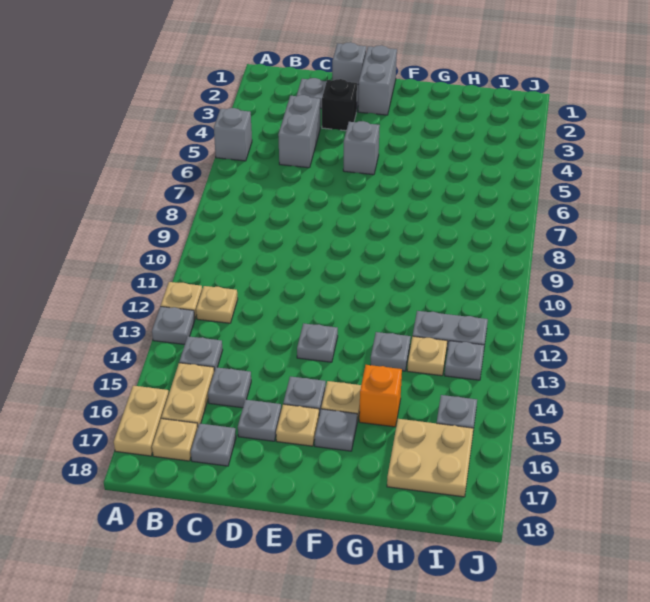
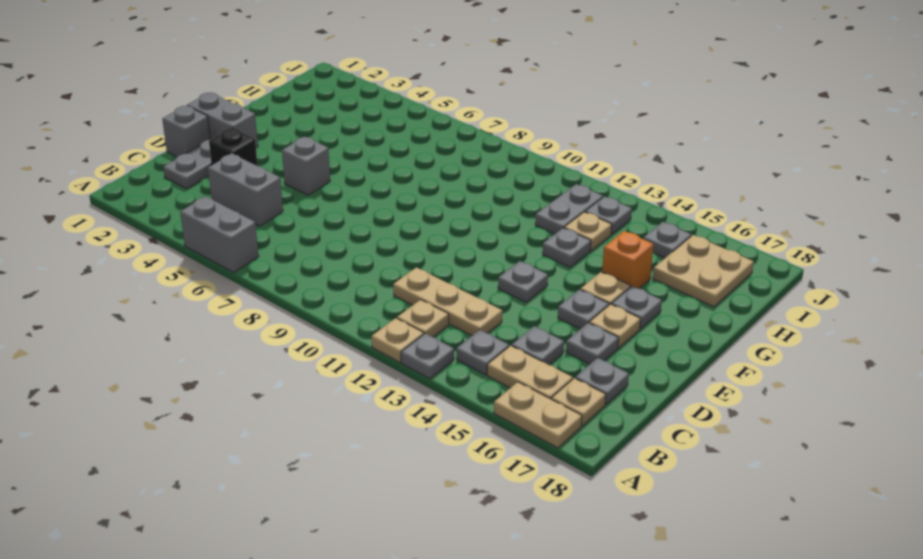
grey brick A5 level 1 -> grey brick A5:A6 level 1
none -> tan plate C11:C13 level 1

